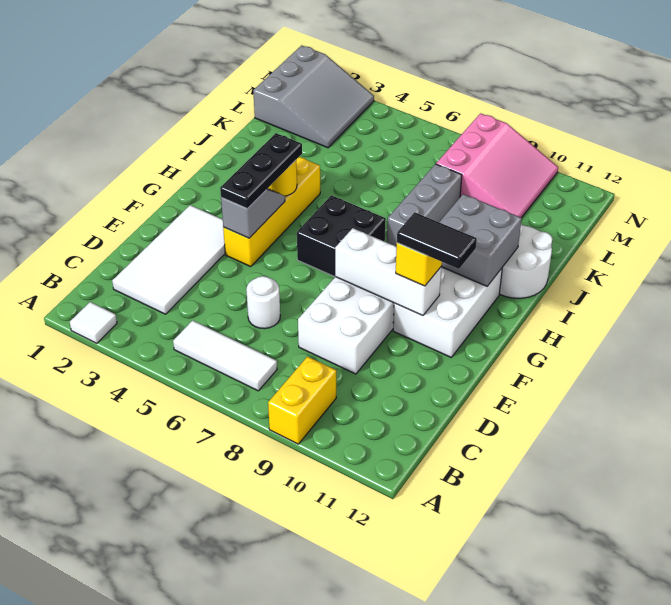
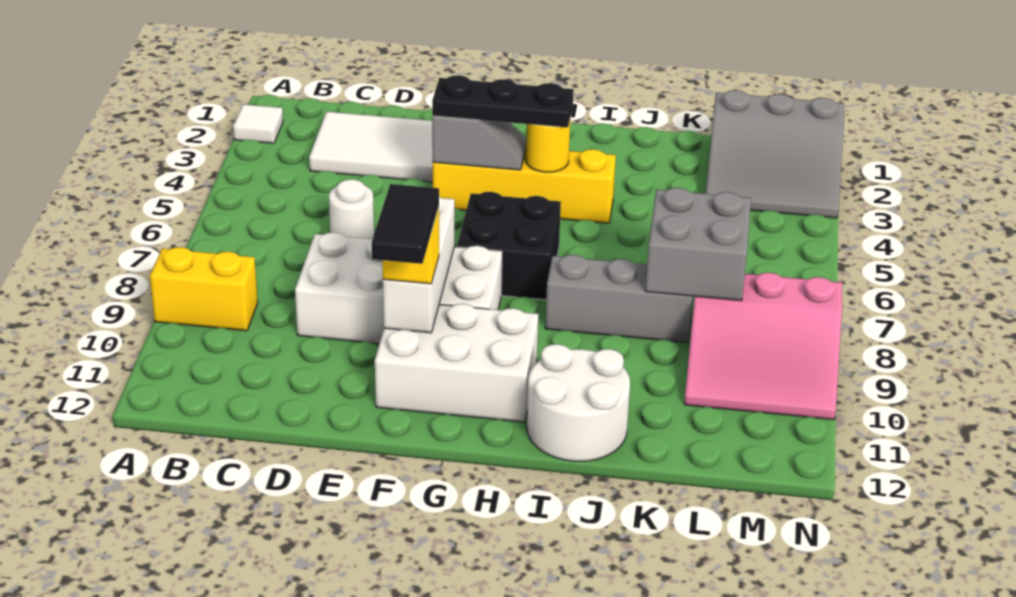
white tile B5:B7 level 1 -> none
grey brick H10:I11 level 2 -> grey brick K7:L8 level 2

